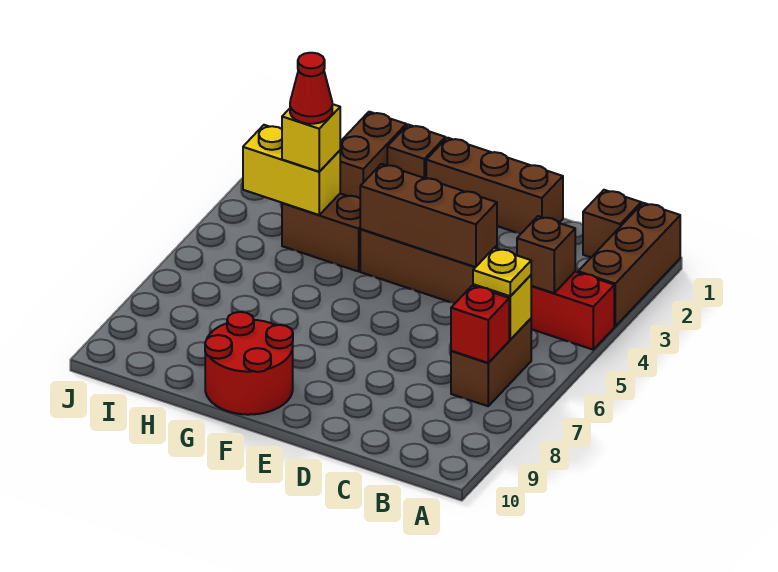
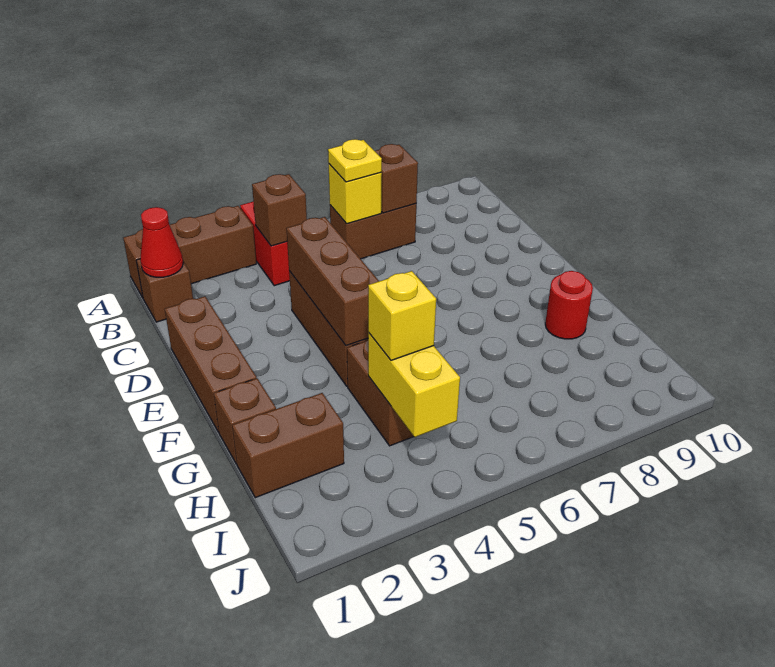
red brick B7 level 2 -> brown brick B7 level 2
red round brick F9:G10 level 1 -> red round brick G9 level 1
red cone H4 level 4 -> red cone B1 level 2

